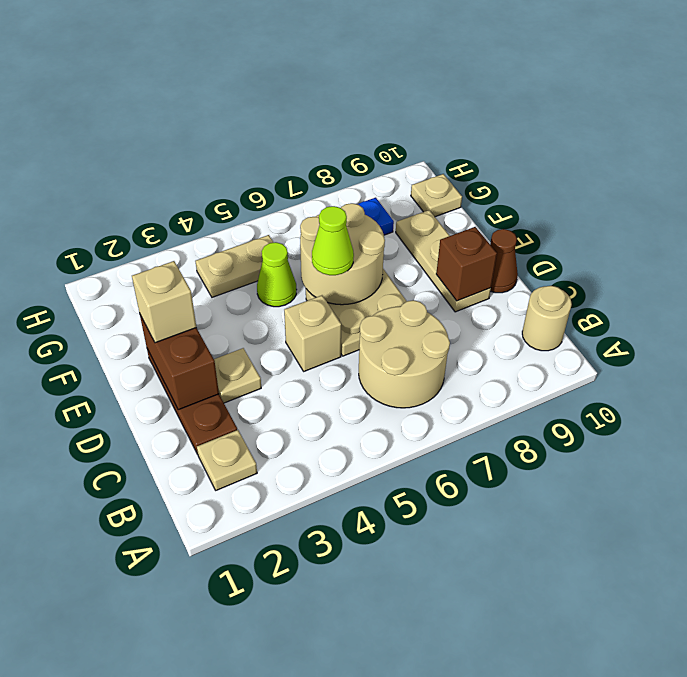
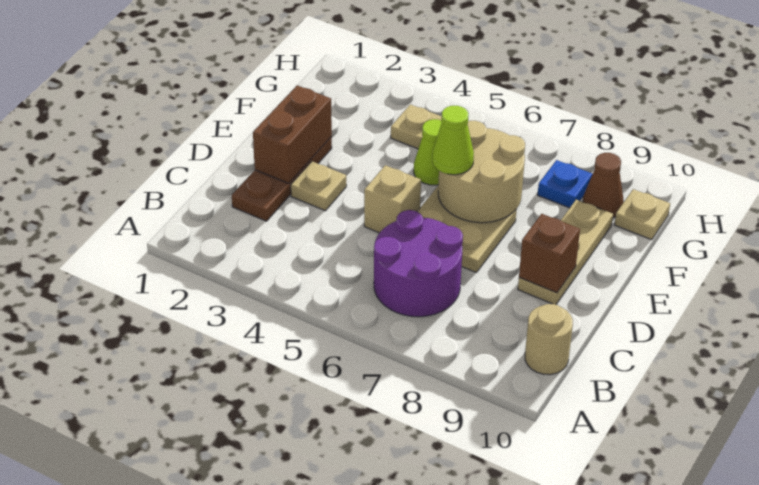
tan plate B2 level 1 -> none
tan round brick B6:C7 level 1 -> purple round brick B6:C7 level 1
brown cone D10 level 1 -> brown cone G9 level 1
tan brick E2 level 3 -> none

